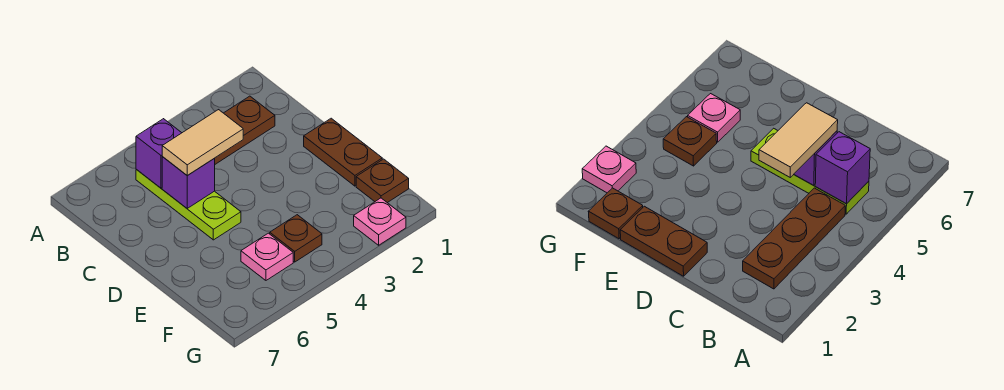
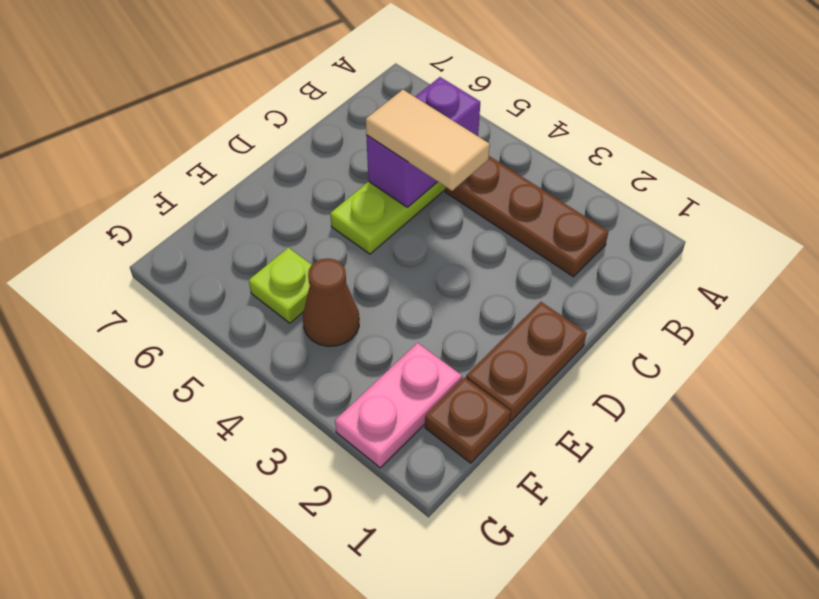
brown plate F4 level 1 -> brown cone F4 level 1
pink plate F5 level 1 -> lime plate F5 level 1
pink plate G2 level 1 -> pink plate F2:G2 level 1

